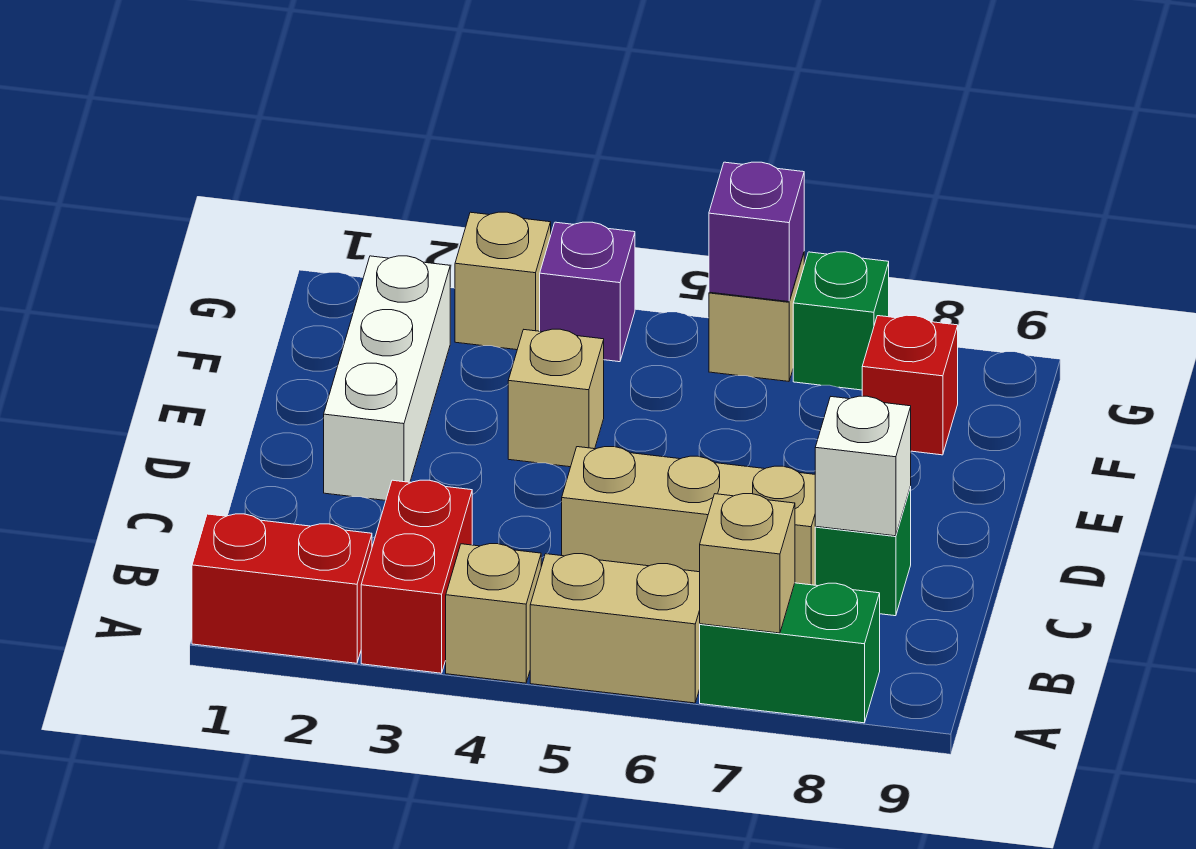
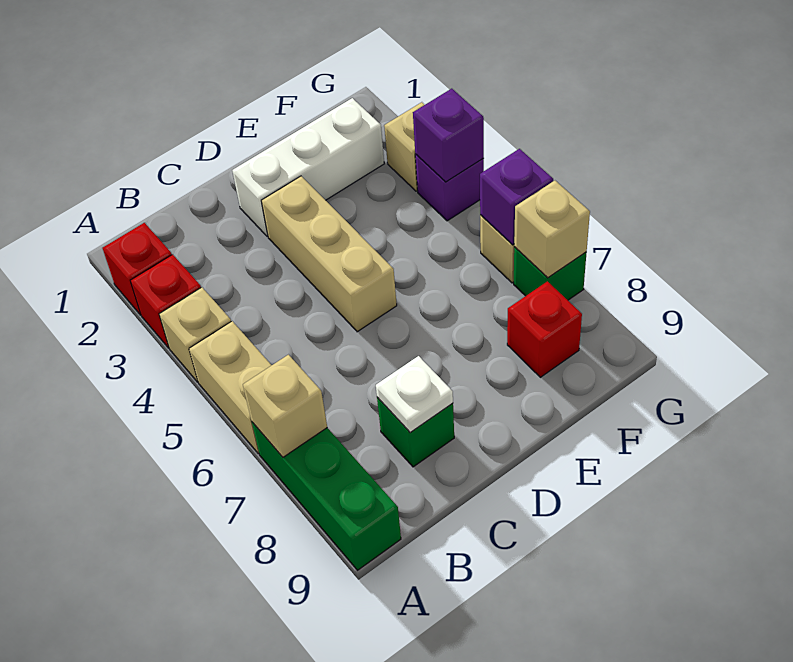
red brick A1:A2 level 1 -> red brick A2 level 1
red brick A3:B3 level 1 -> red brick A3 level 1
green brick A7:A8 level 1 -> green brick A7:A9 level 1
tan brick C5:C7 level 1 -> tan brick D3:D5 level 1
white brick C8 level 2 -> white plate C8 level 2
tan brick E4 level 1 -> tan brick G7 level 2
none -> purple brick G4 level 2

